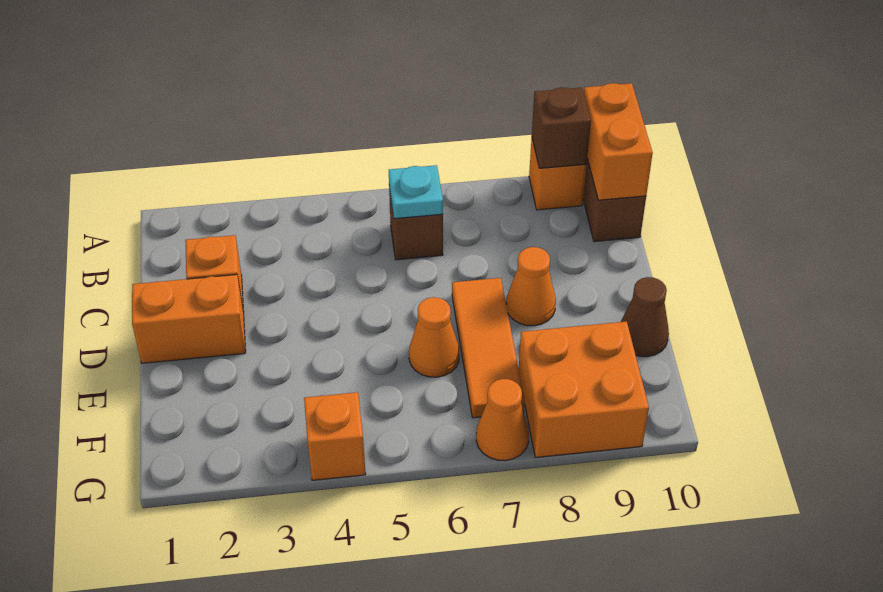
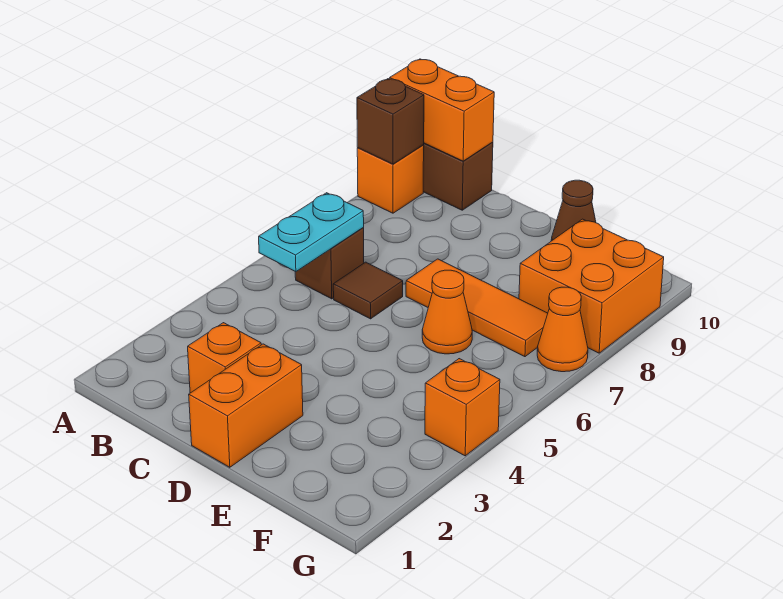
cyan plate B6 level 2 -> cyan plate B5:B6 level 2
none -> brown tile C6 level 1
orange cone D8 level 1 -> none

